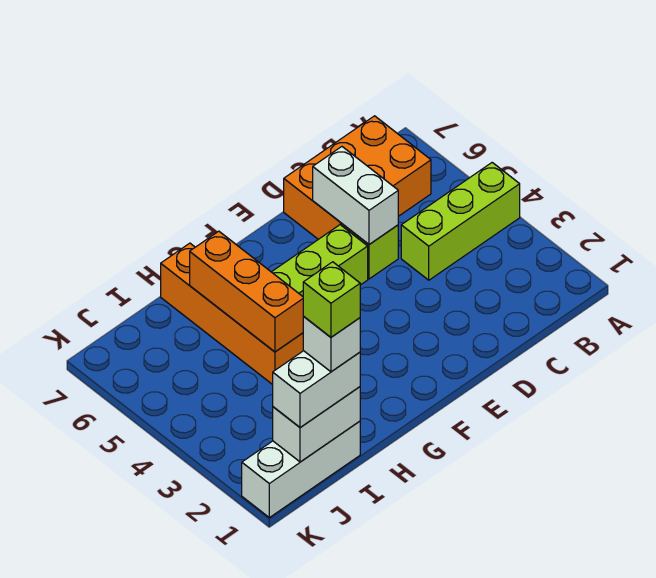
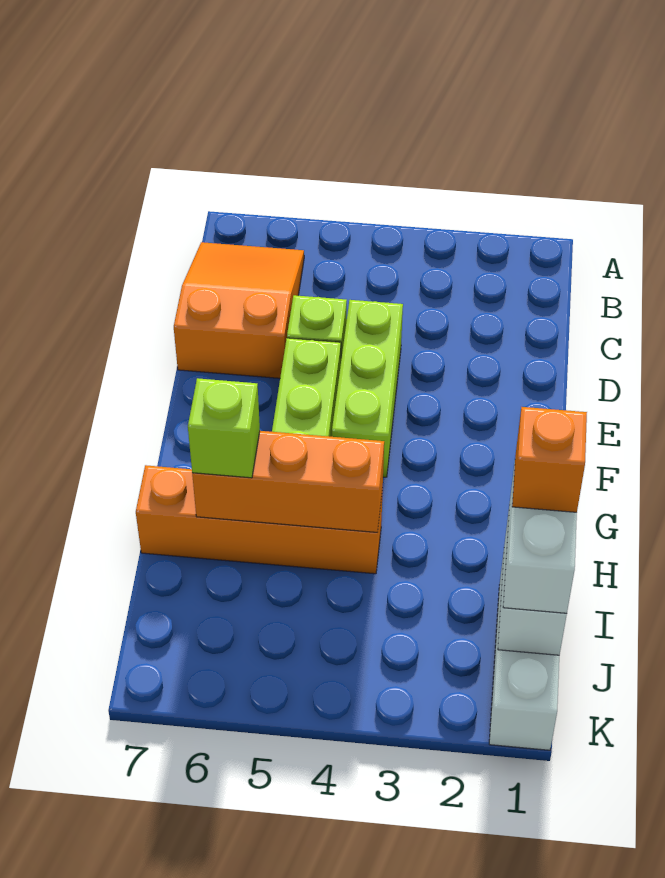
lime brick A4:C4 level 1 -> lime brick D4:F4 level 1
orange brick B6:D7 level 1 -> orange slope B6:D7 level 1 top D
white brick D5:D6 level 2 -> none
white brick I1 level 4 -> orange brick I1 level 4
lime brick I1 level 5 -> lime brick H6 level 3

